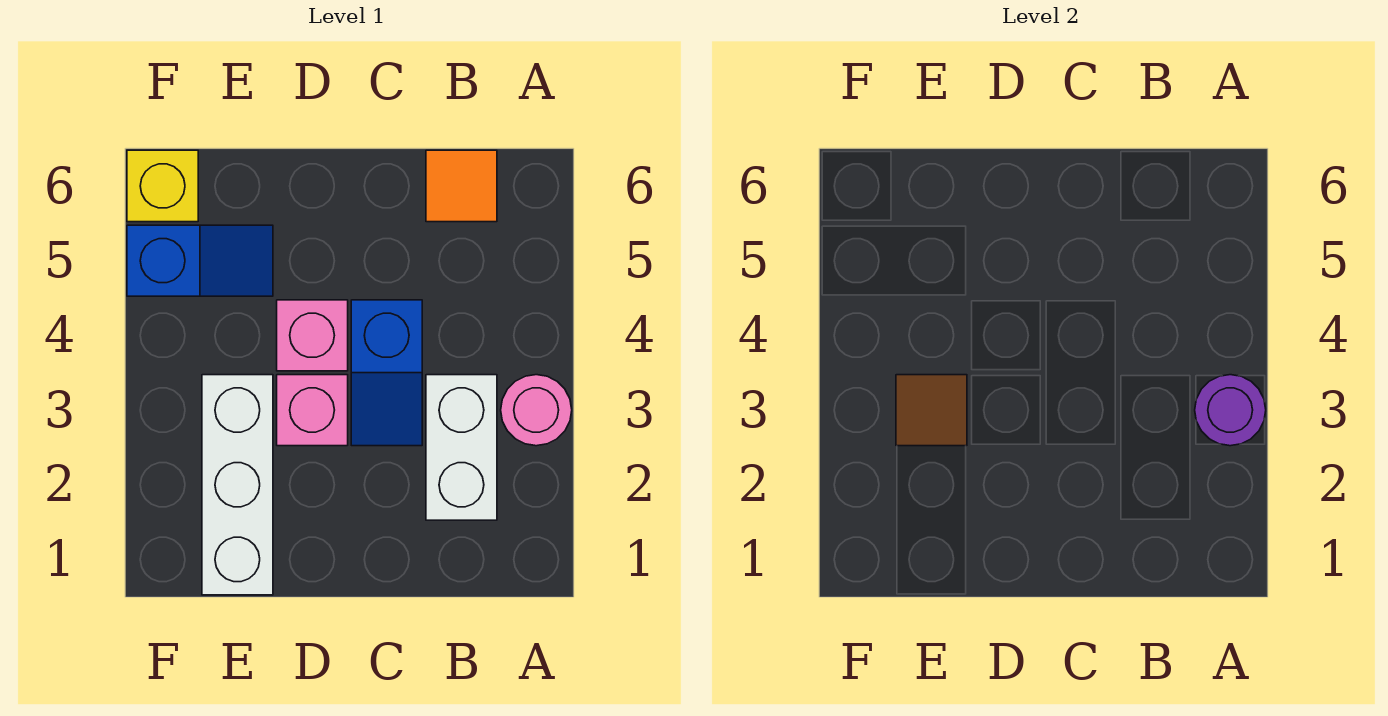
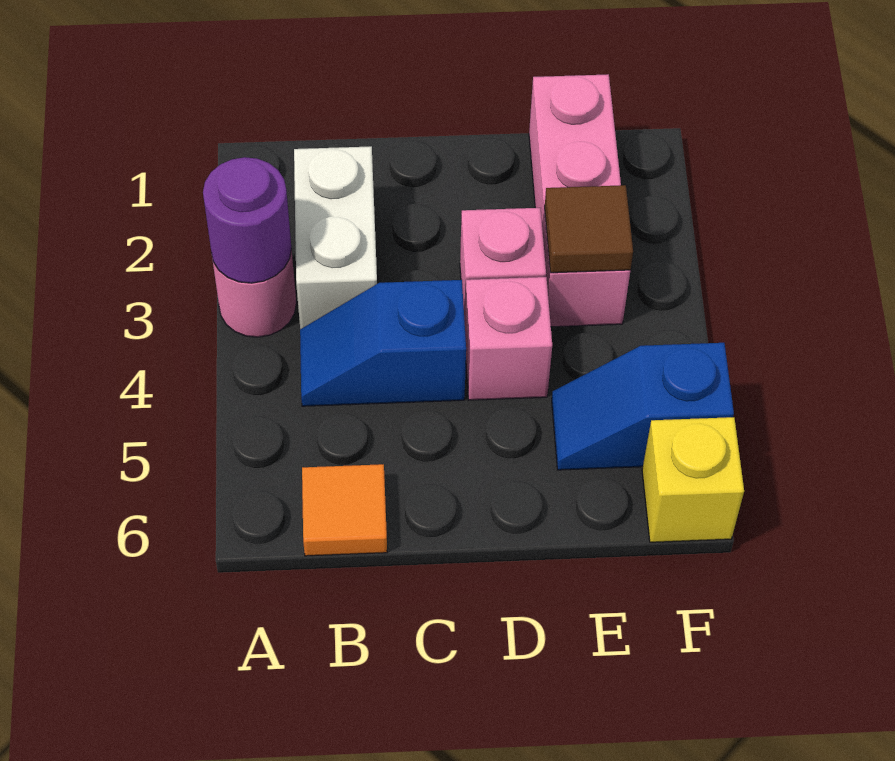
blue slope C3:C4 level 1 top 4 -> blue slope B4:C4 level 1 top C
white brick E1:E3 level 1 -> pink brick E1:E3 level 1

